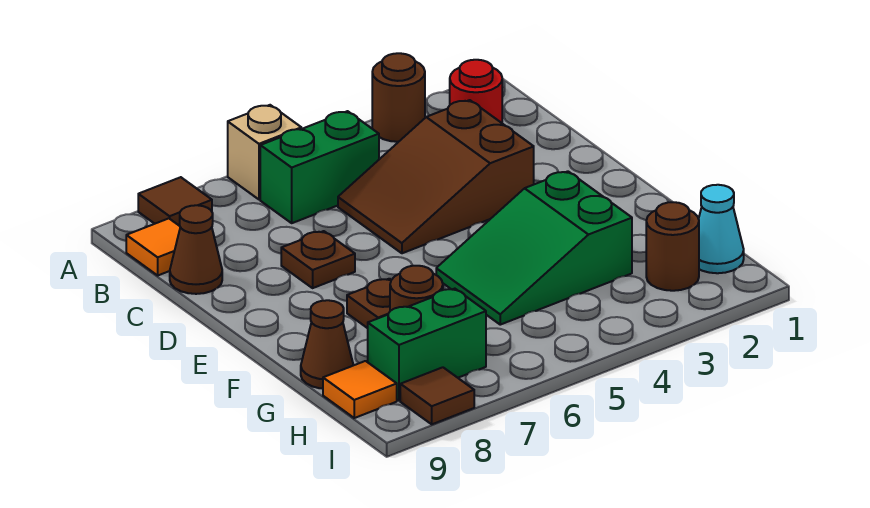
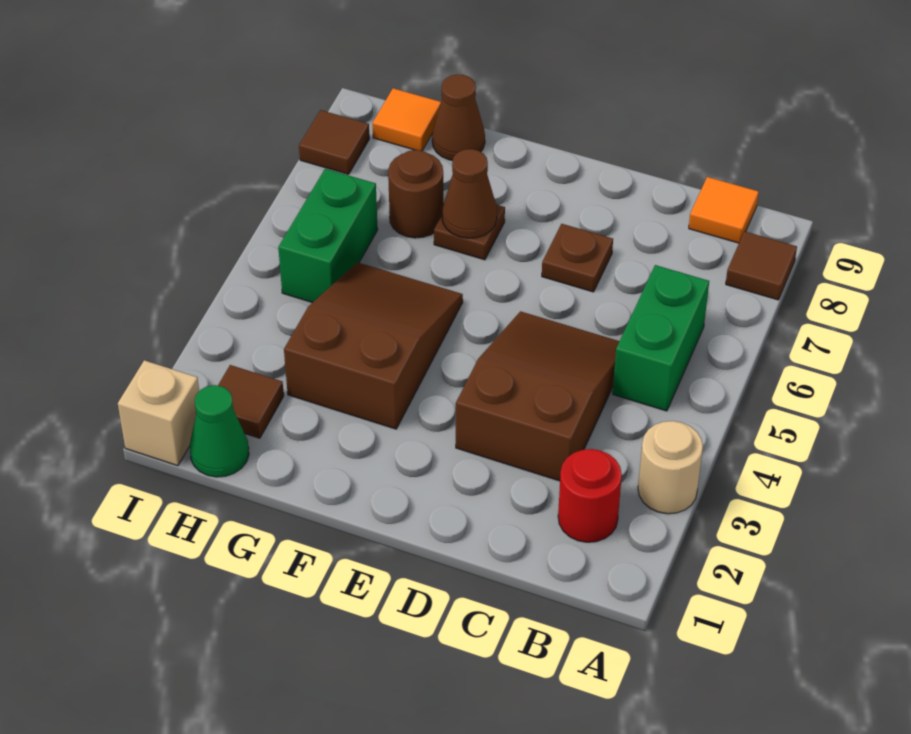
brown round brick A3 level 1 -> tan round brick A3 level 1
tan brick A6 level 1 -> tan brick I1 level 1
brown cone C9 level 1 -> brown cone F7 level 2
green slope F3:G5 level 1 top 3 -> brown slope F3:G5 level 1 top 3
cyan cone H1 level 1 -> green cone H1 level 1
brown round brick H2 level 1 -> brown tile H2 level 1
green brick H7:H8 level 1 -> green brick H5:H6 level 1

